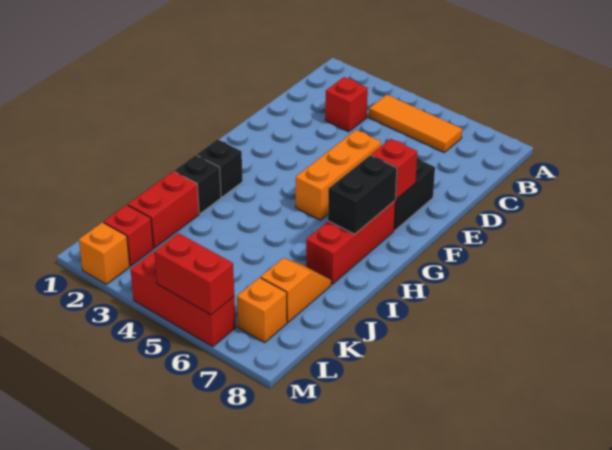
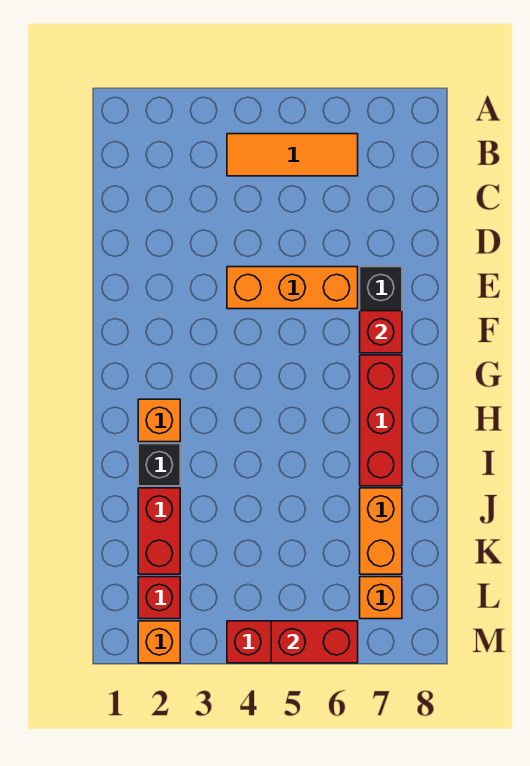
red brick C3 level 1 -> none
orange brick E5:G5 level 1 -> orange brick E4:E6 level 1
black brick G7:H7 level 2 -> none
black brick H2 level 1 -> orange brick H2 level 1
orange slope J7:K7 level 1 top K -> orange brick J7:K7 level 1

